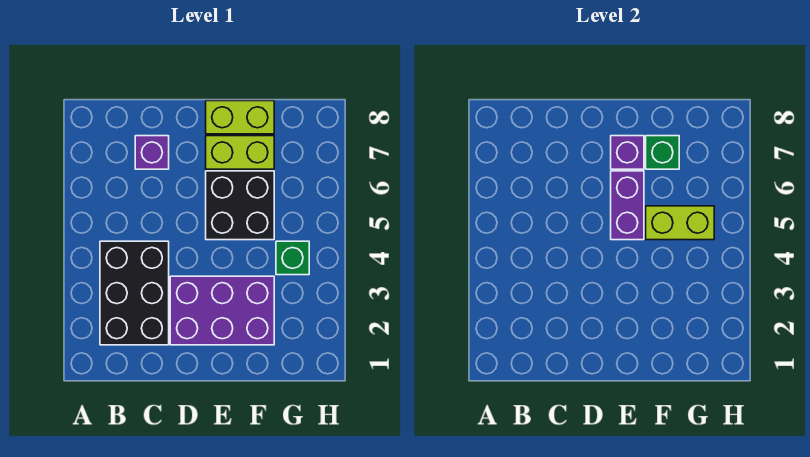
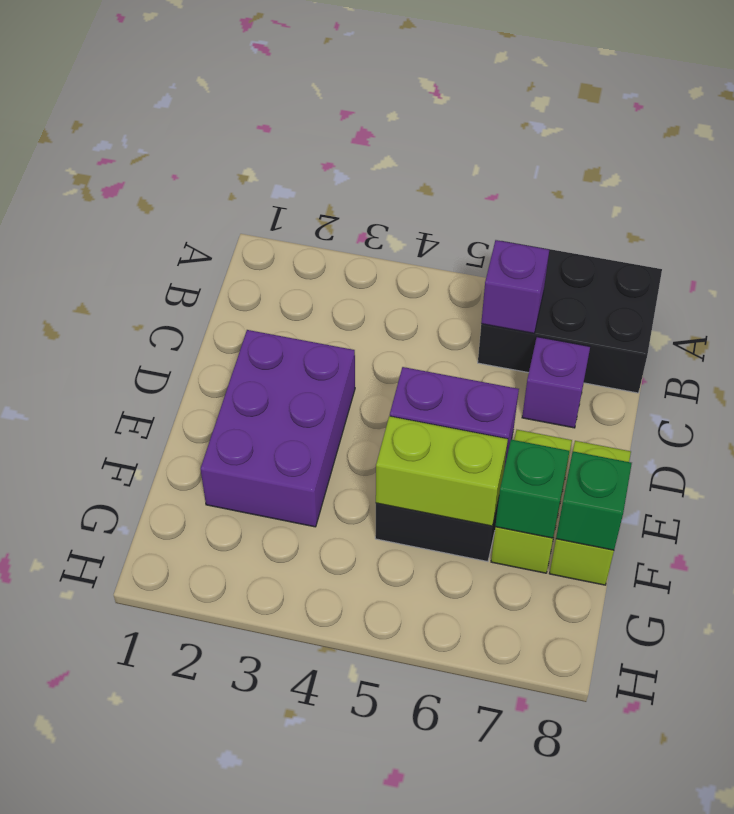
black brick B2:C4 level 1 -> black brick A6:B8 level 1
purple brick E7 level 2 -> purple brick B6 level 2
lime brick F5:G5 level 2 -> lime brick F5:F6 level 2
green brick G4 level 1 -> green brick F8 level 2

